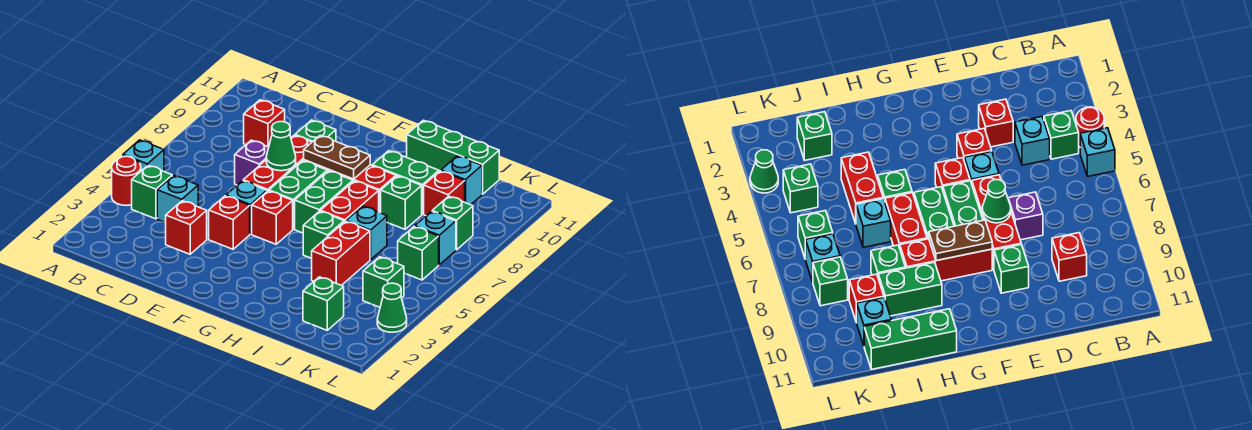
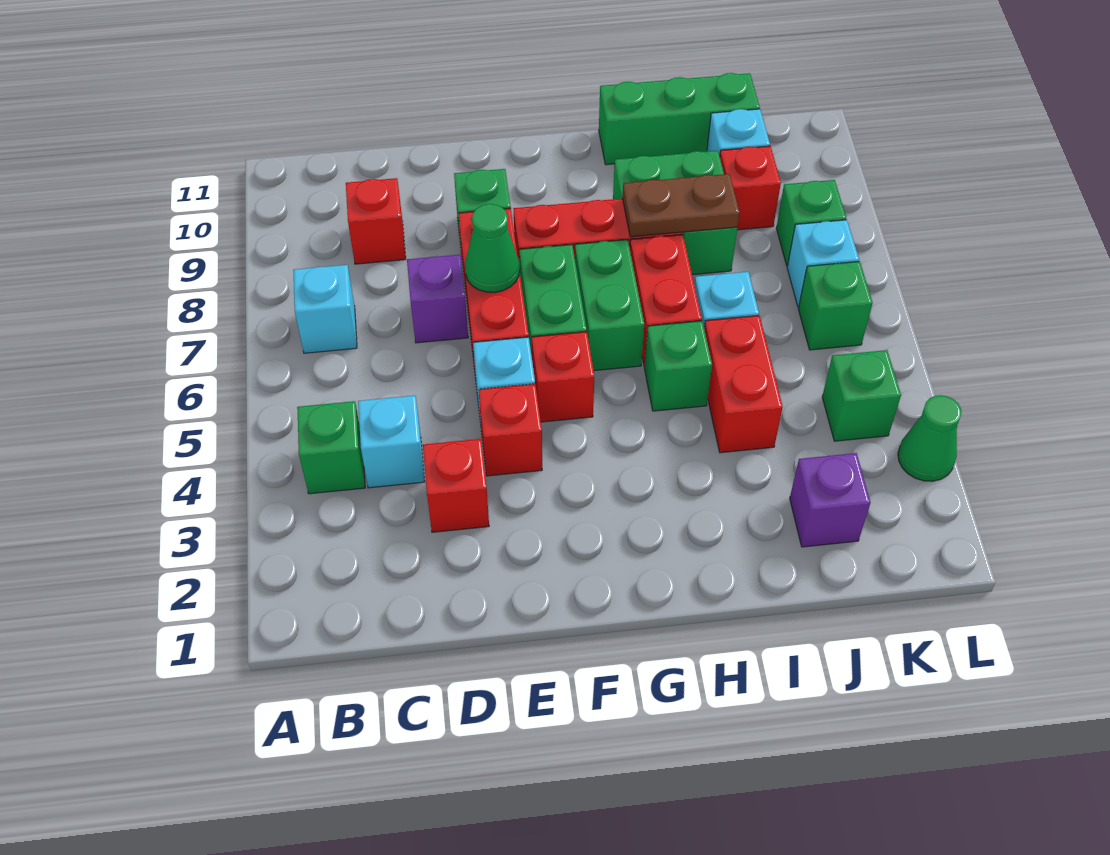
red round brick A4 level 1 -> none
cyan brick A5 level 1 -> cyan brick B7 level 1
brown plate F8:G8 level 2 -> brown plate H8:I8 level 2
green brick J2 level 1 -> purple brick J2 level 1

